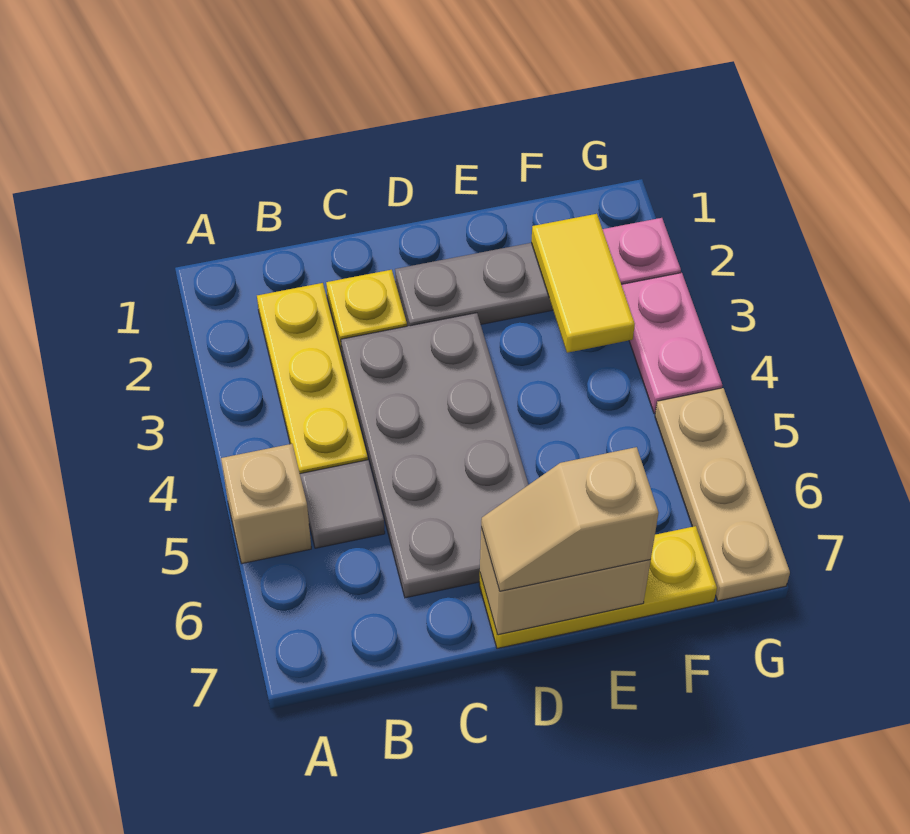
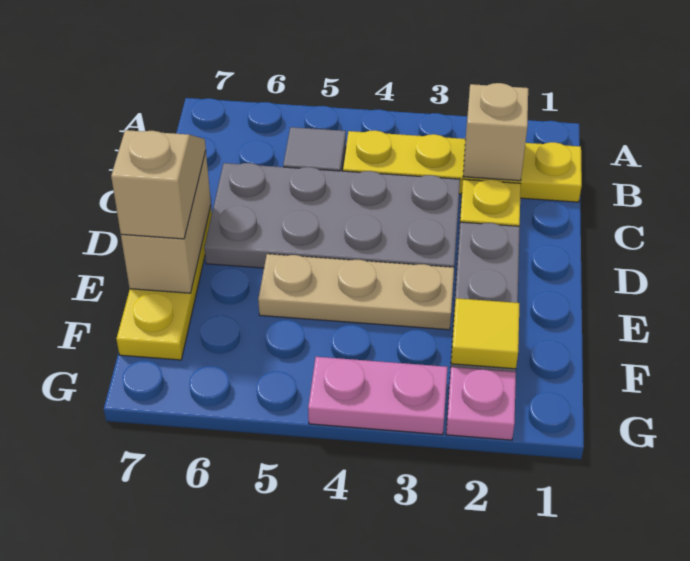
tan brick A5 level 1 -> tan brick B2 level 2
yellow plate B2:B4 level 1 -> yellow plate B1:B4 level 1
yellow tile F2:F3 level 2 -> yellow tile F2 level 2
tan plate G5:G7 level 1 -> tan plate E3:E5 level 1

